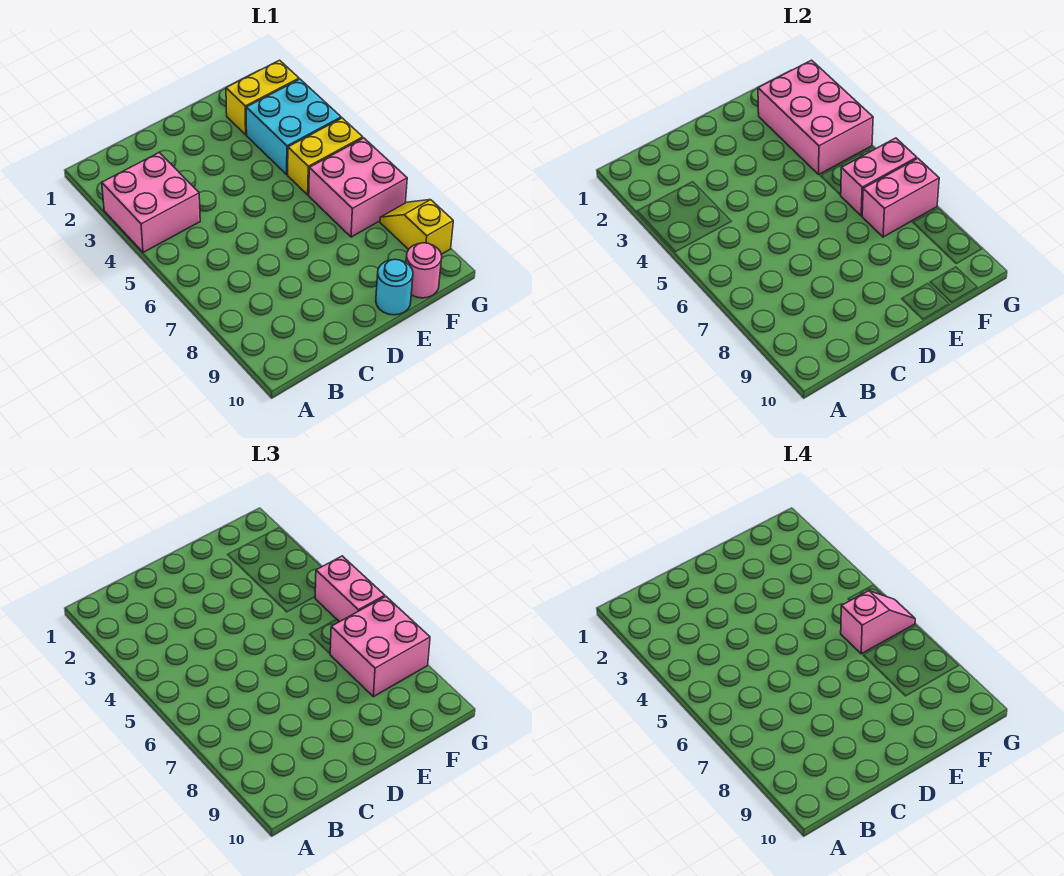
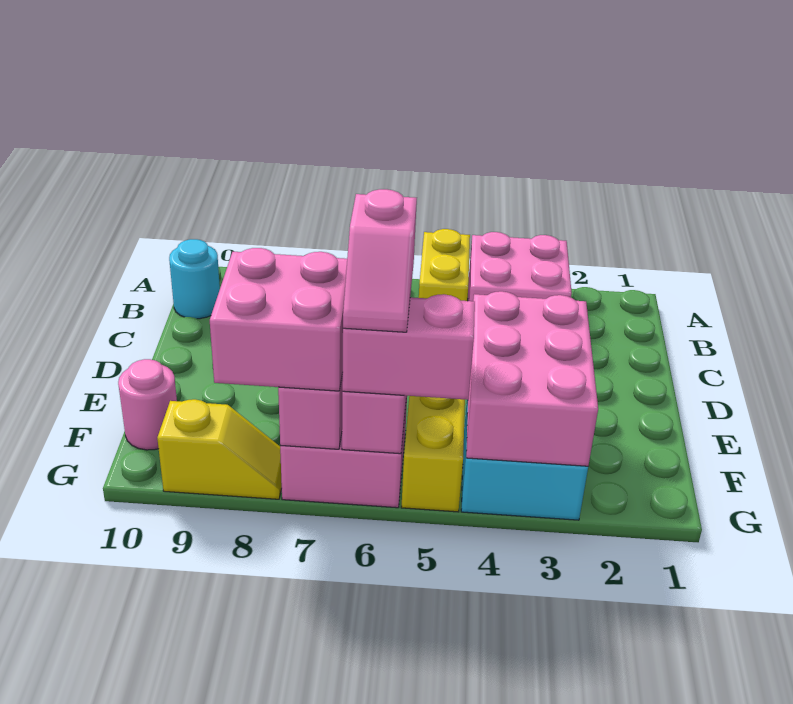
cyan round brick E10 level 1 -> cyan round brick B10 level 1
yellow brick F2:G2 level 1 -> yellow brick A5:B5 level 1
pink brick F2:G4 level 2 -> pink brick E3:G4 level 2

